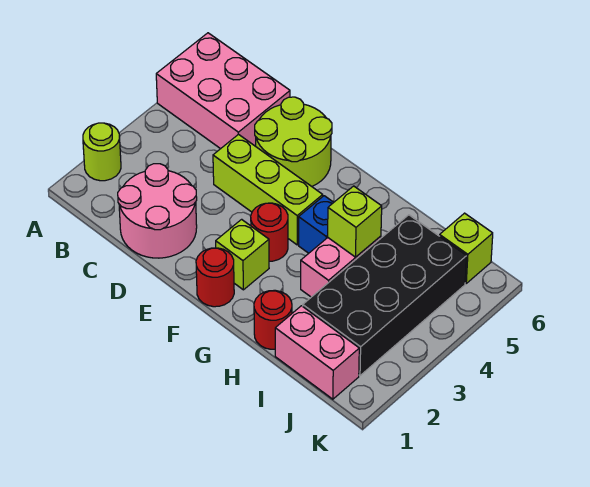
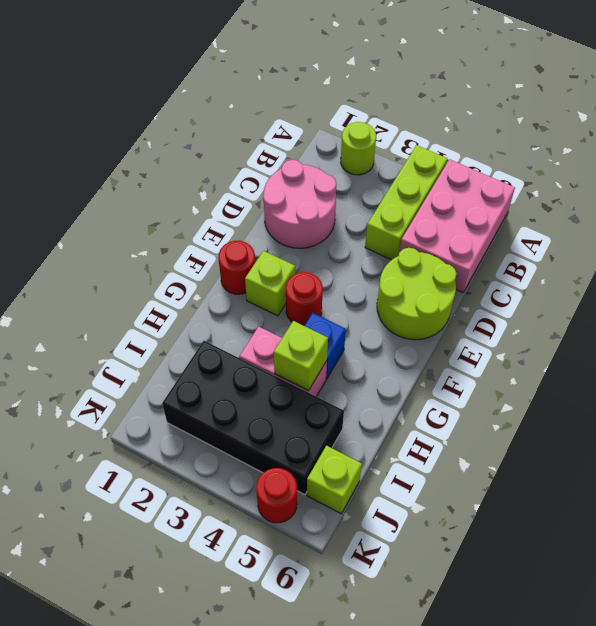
lime brick D4:F4 level 1 -> lime brick A4:C4 level 1
red round brick H1 level 1 -> red round brick K5 level 1
pink brick I1:J1 level 1 -> none

